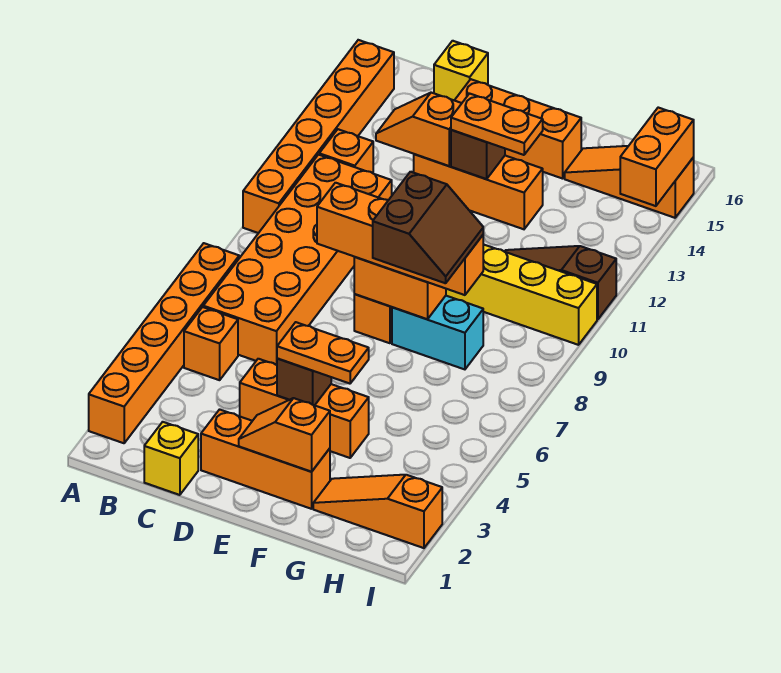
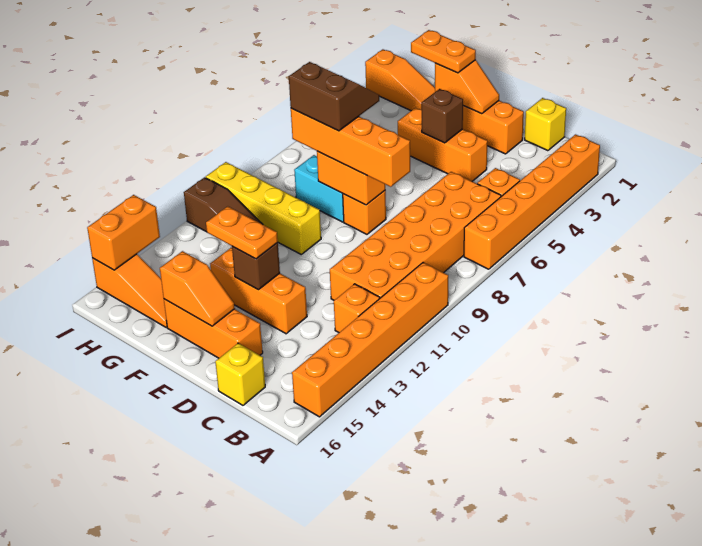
orange slope C13:D13 level 2 top D -> orange slope E15:F15 level 2 top F
orange plate E4:F4 level 3 -> orange plate F2:G2 level 3
brown slope F7:G8 level 4 top F -> brown slope F7:G8 level 4 top 8

